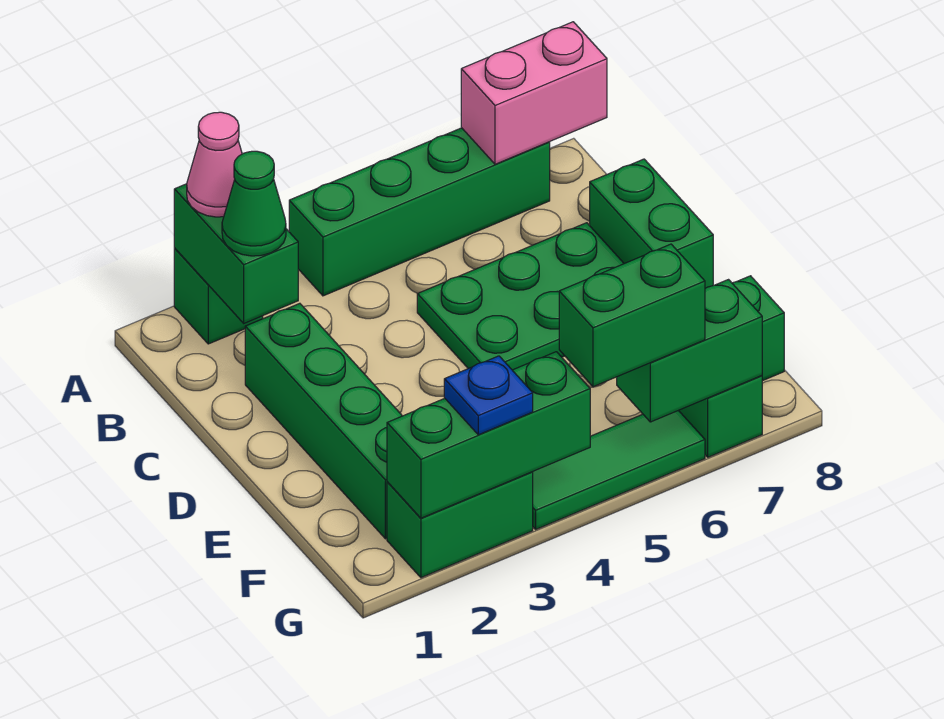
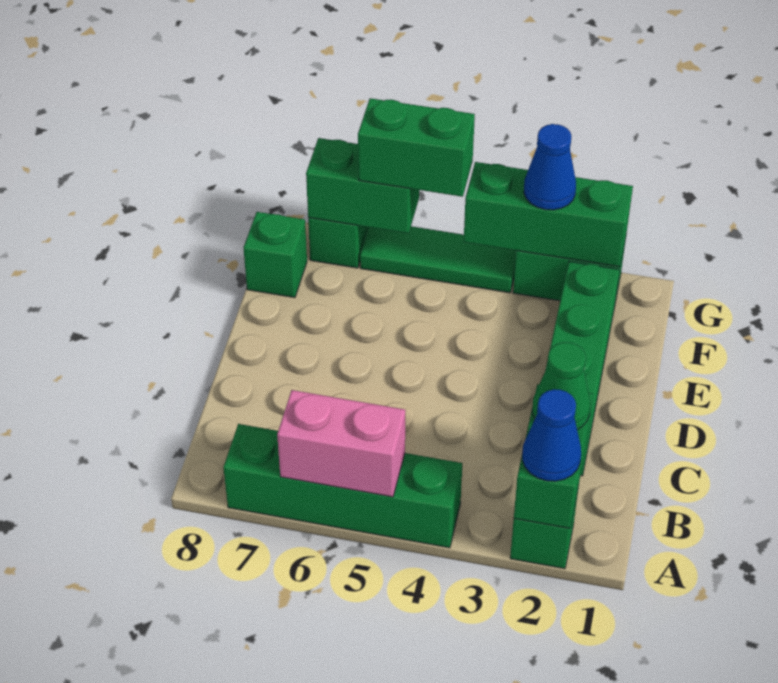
pink cone A2 level 3 -> blue cone A2 level 3
pink brick A7:A8 level 2 -> pink brick A5:A6 level 2
green plate C5:D7 level 1 -> none
green brick C8:D8 level 1 -> none
blue plate G3 level 3 -> blue cone G3 level 3

